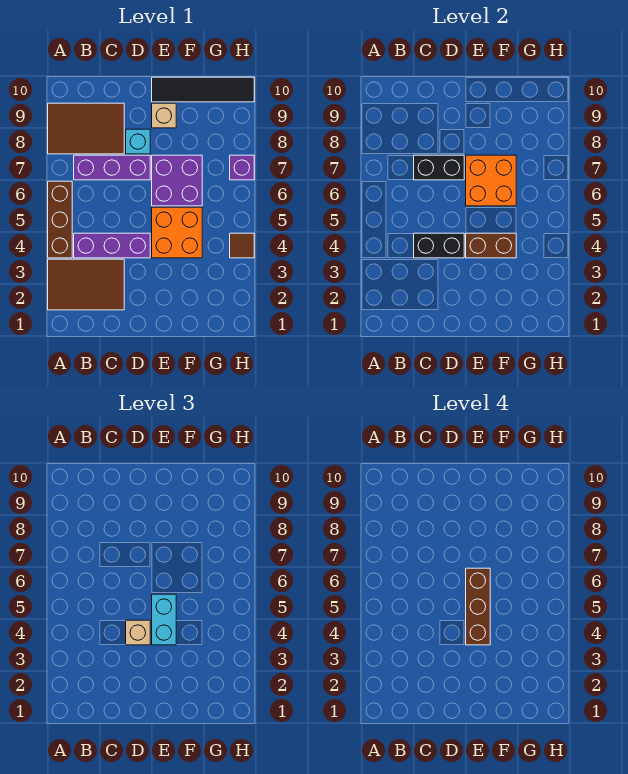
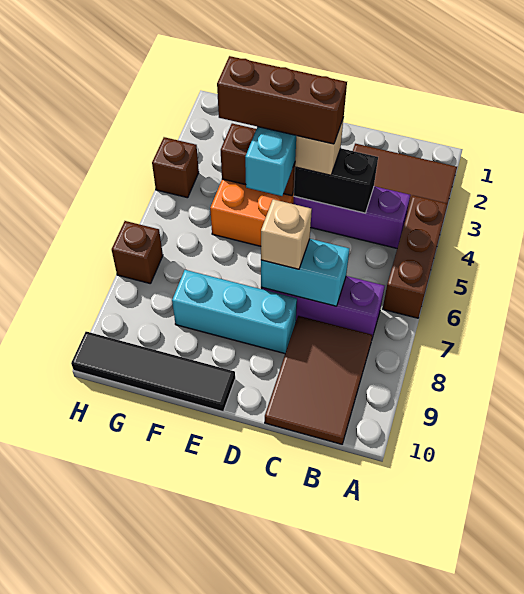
brown tile A8:C9 level 1 -> brown tile B8:C10 level 1
black brick C7:D7 level 2 -> cyan brick C7:D7 level 2
cyan brick D8 level 1 -> cyan brick D8:F8 level 1
brown brick E4:E6 level 4 -> brown brick D4:F4 level 4
purple brick E6:F7 level 1 -> none
orange brick E6:F7 level 2 -> none
tan brick E9 level 1 -> tan brick D7 level 3
brown tile H4 level 1 -> brown brick H4 level 1
purple brick H7 level 1 -> brown brick H7 level 1

